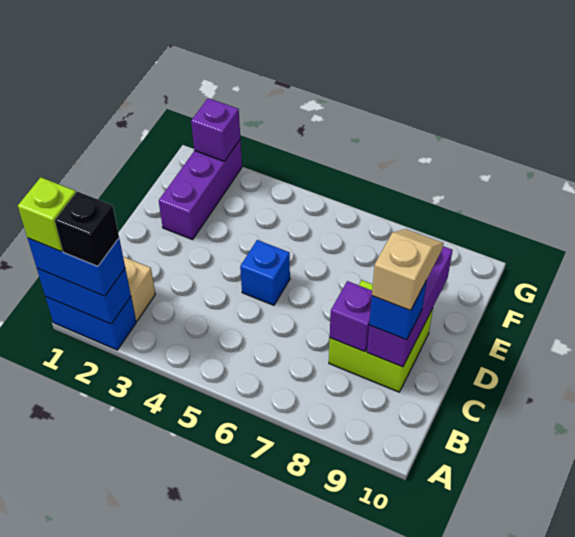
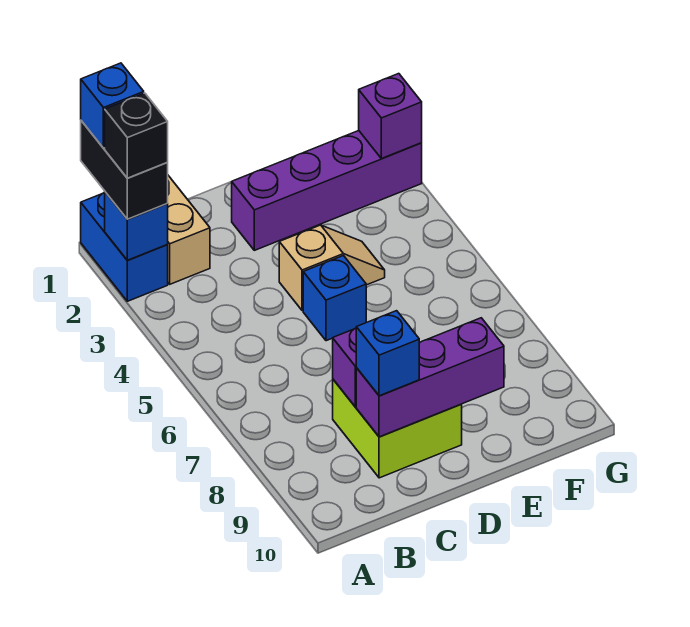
blue brick A1:A2 level 2 -> blue brick A2 level 2
blue brick A1:A2 level 3 -> black brick A1:A2 level 3
lime brick A1 level 4 -> blue brick A1 level 4
tan slope C9:D9 level 4 top C -> tan slope D4:E4 level 1 top D
purple brick E2:G2 level 1 -> purple brick D2:G2 level 1

